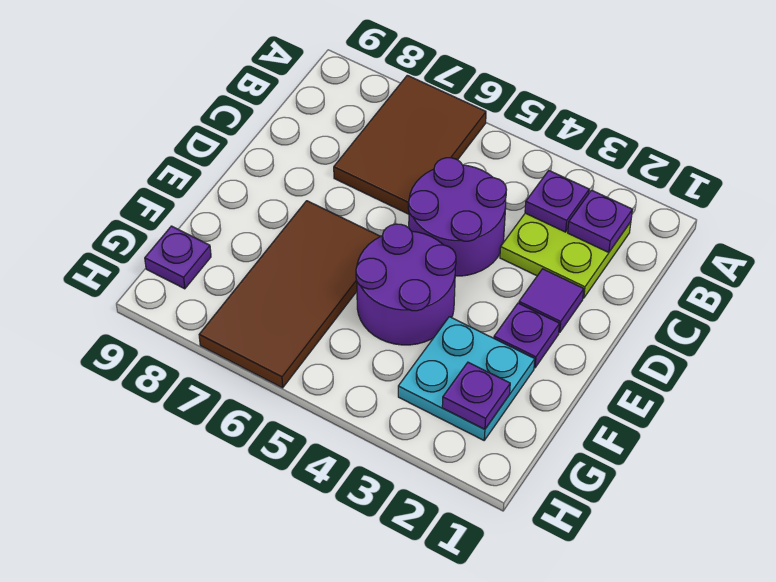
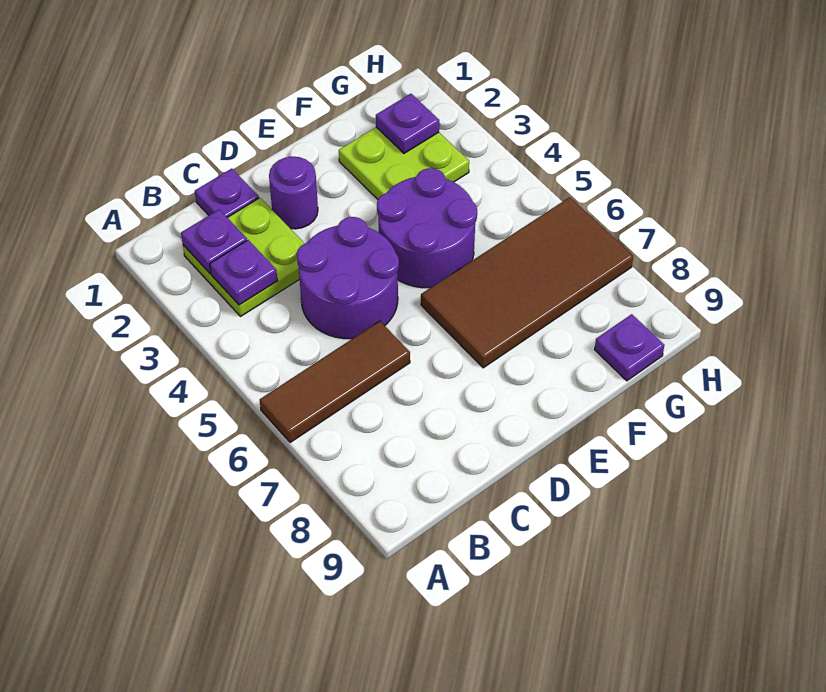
brown tile A6:C7 level 1 -> brown tile A6:C6 level 1
purple tile D2 level 1 -> purple round brick D2 level 1
purple plate E2 level 1 -> purple plate C1 level 1
cyan plate F2:G3 level 1 -> lime plate F2:G3 level 1

